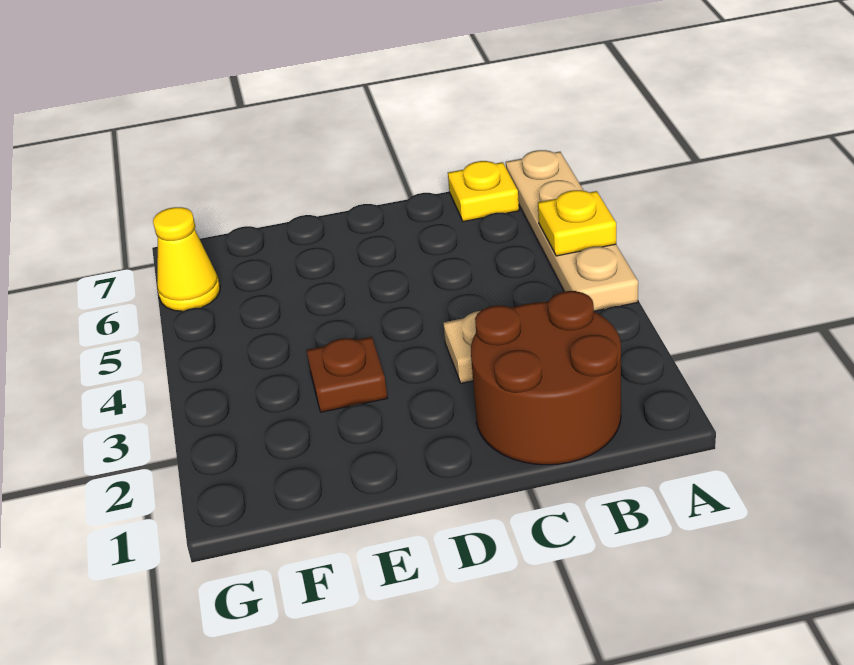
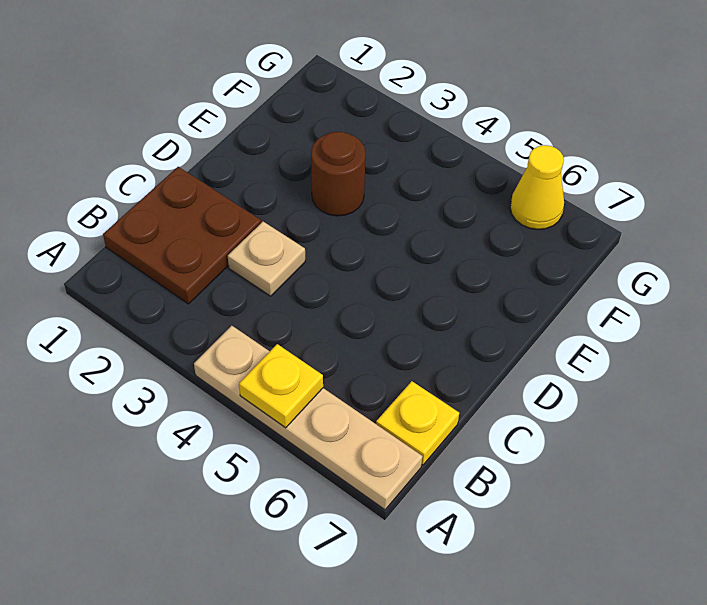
brown round brick B1:C2 level 1 -> brown plate B1:C2 level 1
brown plate E3 level 1 -> brown round brick E3 level 1

